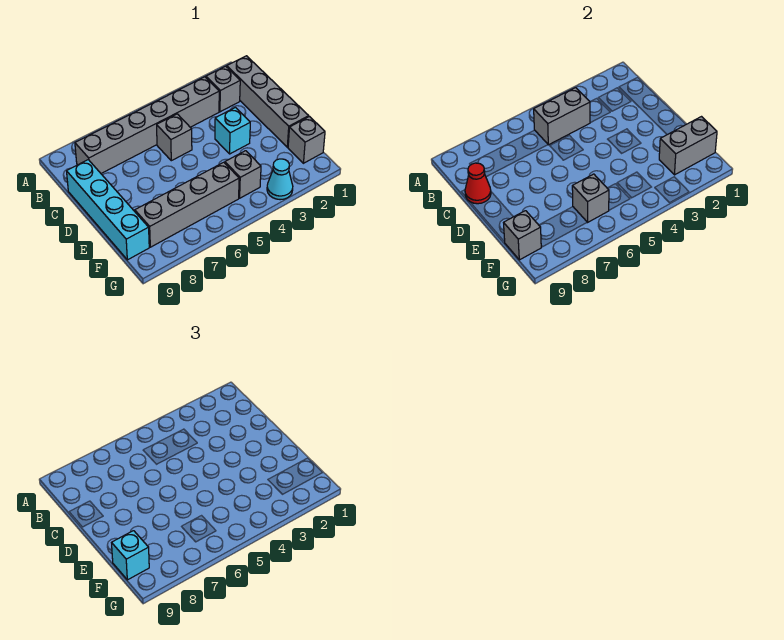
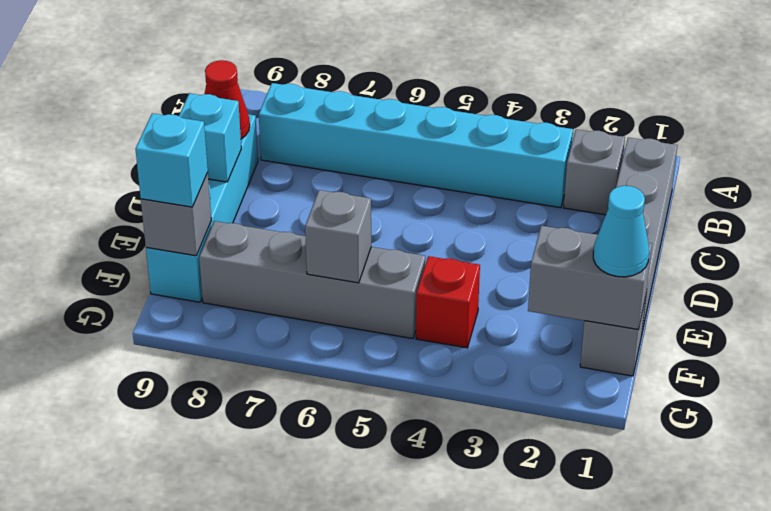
grey brick B3:B8 level 1 -> cyan brick B3:B8 level 1
grey brick B4:B5 level 2 -> none
grey brick C5 level 1 -> none
cyan brick D3 level 1 -> cyan brick D9 level 2
grey brick F4 level 1 -> red brick F4 level 1
cyan cone G3 level 1 -> cyan cone F1 level 3

